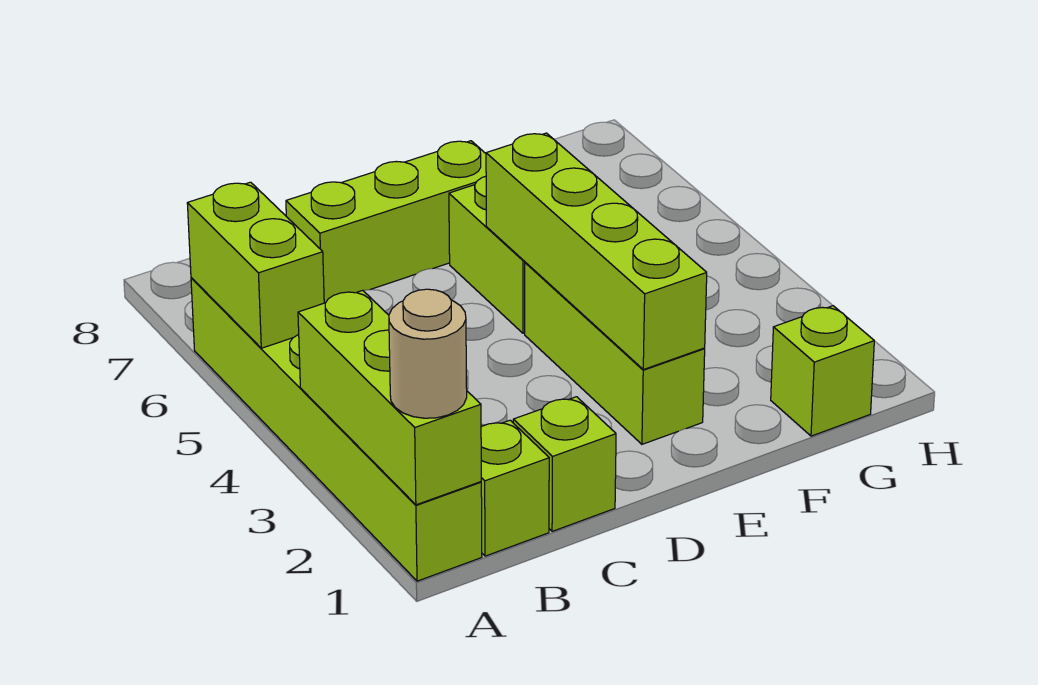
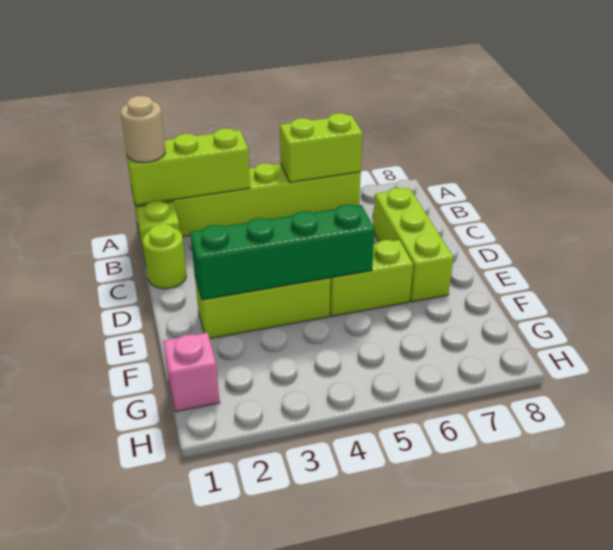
lime brick C1 level 1 -> lime round brick C1 level 1
lime brick E2:E5 level 2 -> green brick E2:E5 level 2
lime brick G1 level 1 -> pink brick G1 level 1

